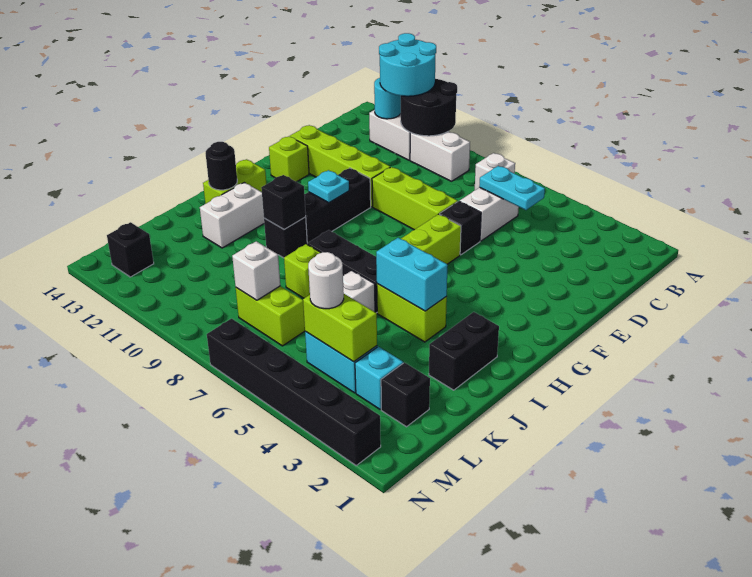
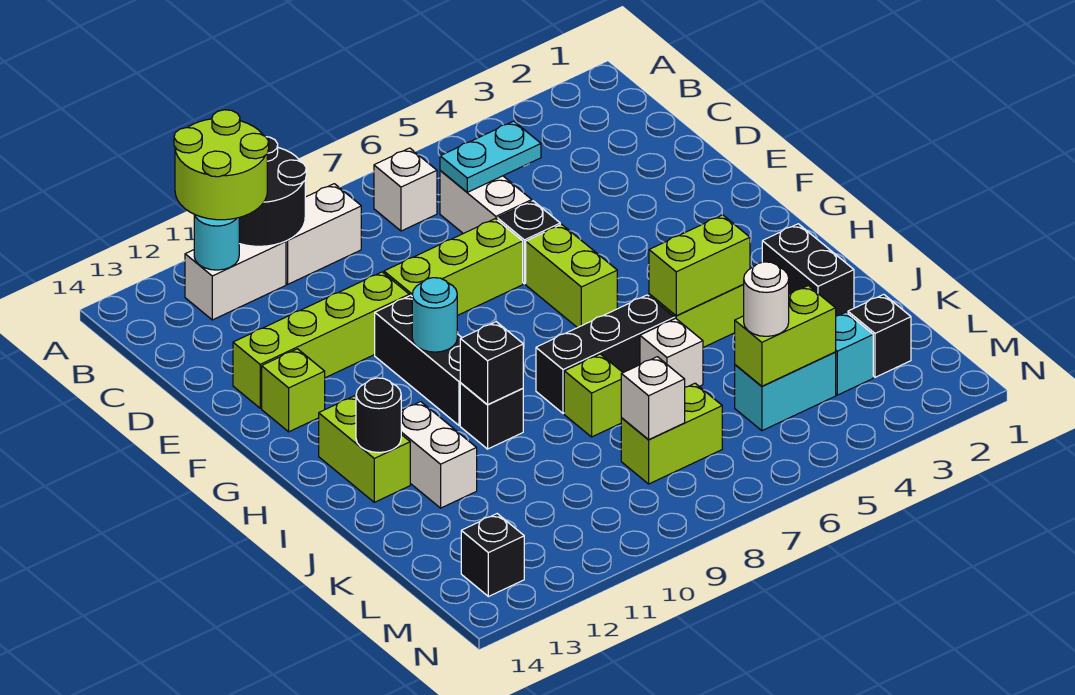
cyan round brick A11:B12 level 3 -> lime round brick A11:B12 level 3
cyan plate G10 level 2 -> cyan round brick G10 level 2
cyan brick I4:I5 level 2 -> lime brick I4:I5 level 2
black brick N2:N7 level 1 -> none

